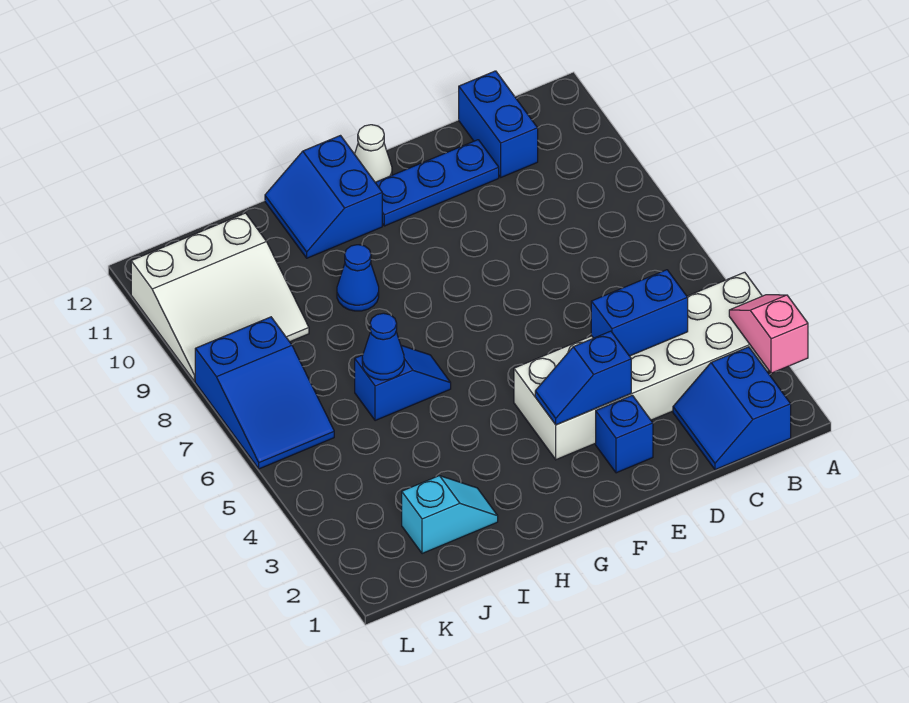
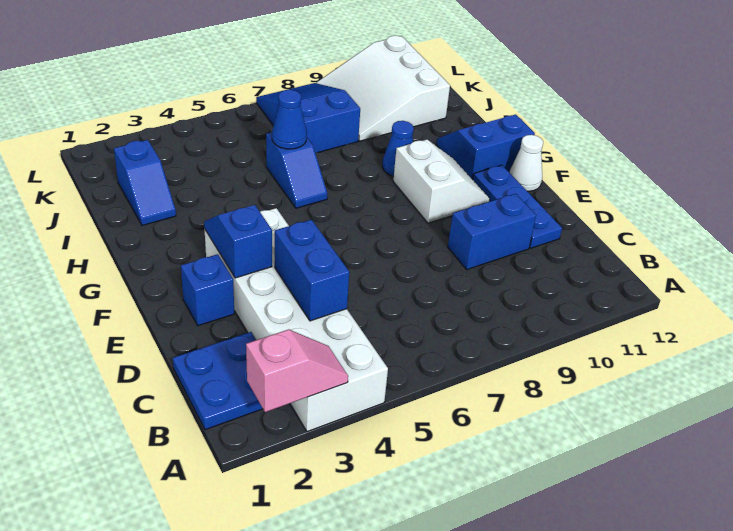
blue slope B1:C2 level 1 top B -> blue plate B1:C2 level 1
blue brick C11:C12 level 1 -> blue brick D9:D10 level 1
none -> white slope F9:G10 level 1 top 9
cyan slope I2:J2 level 1 top J -> blue slope I2:J2 level 1 top J
blue slope K6:L8 level 1 top 8 -> blue slope J7:L8 level 1 top J

